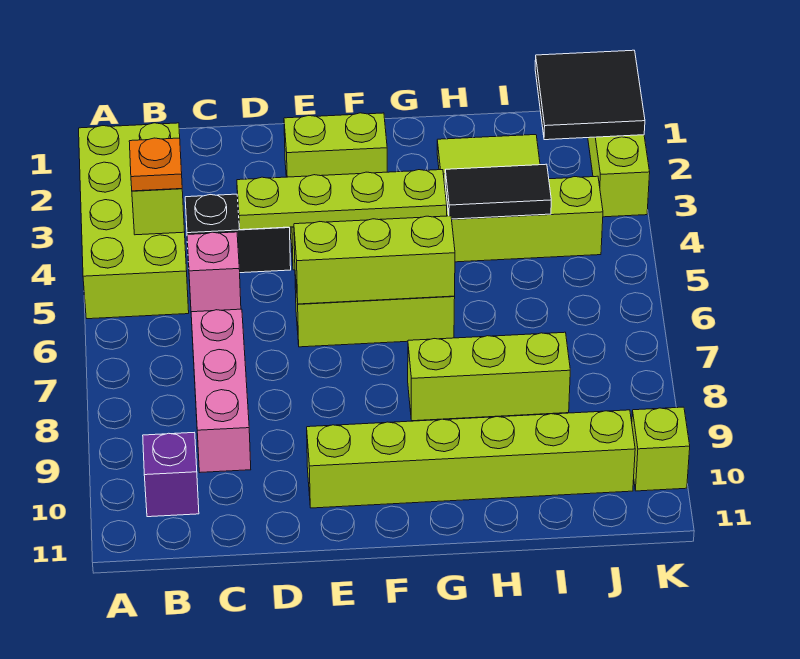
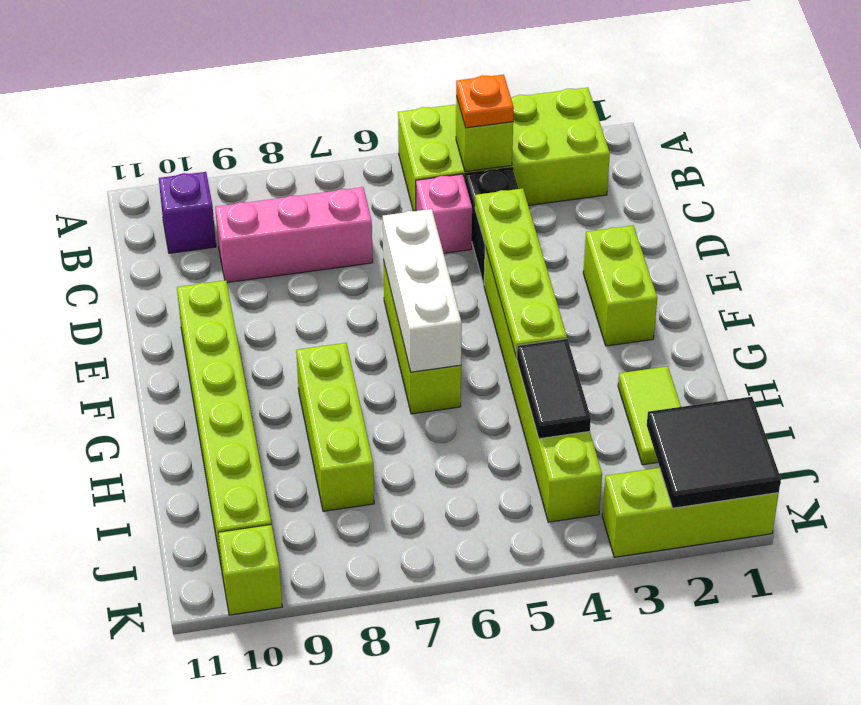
lime brick E6:G6 level 2 -> white brick E6:G6 level 2

